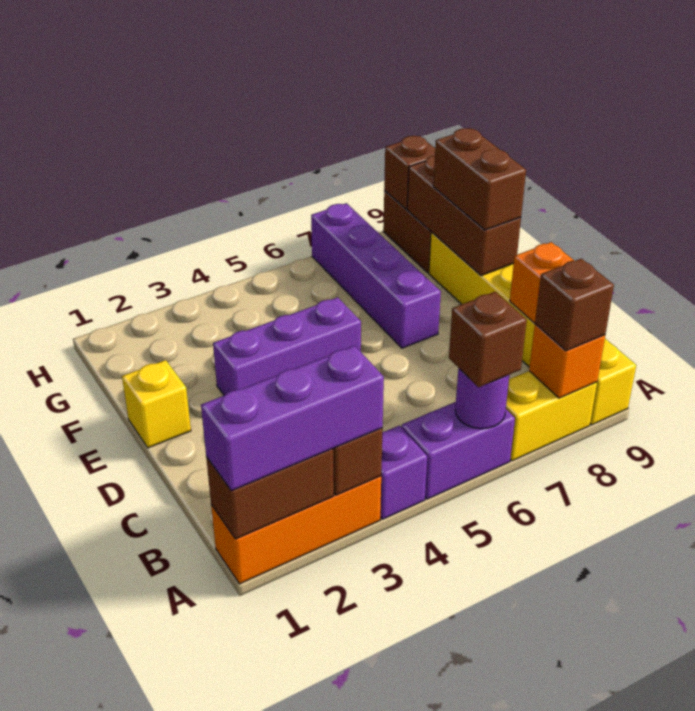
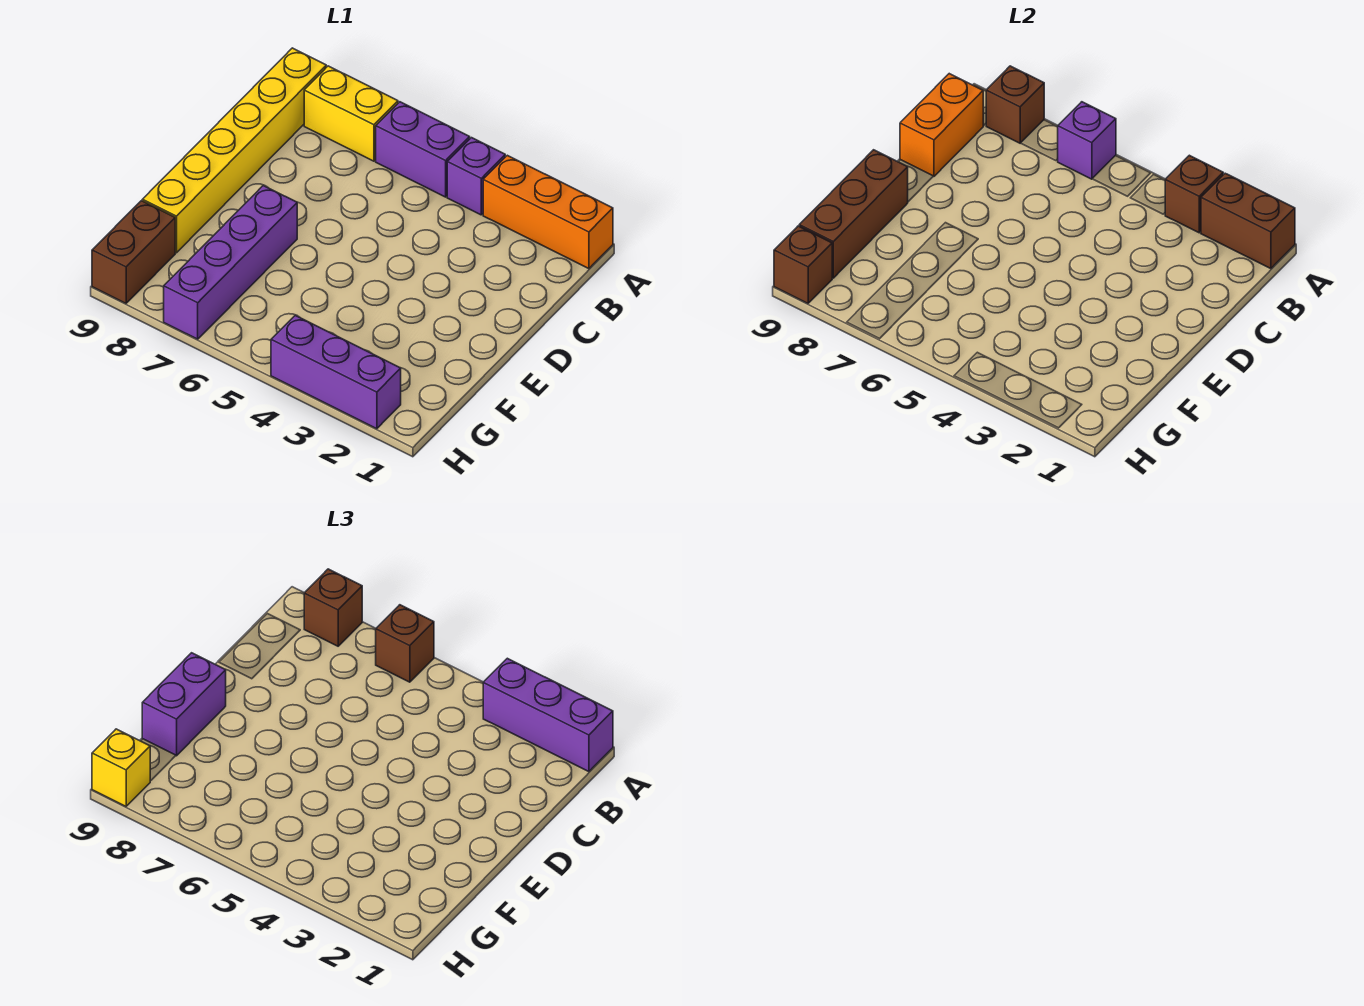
purple round brick A6 level 2 -> purple brick A6 level 2
orange brick A8 level 2 -> brown brick A8 level 2
yellow brick E1 level 1 -> yellow brick H9 level 3
purple brick E3:E5 level 1 -> purple brick H2:H4 level 1
brown brick E9:F9 level 3 -> purple brick E9:F9 level 3

